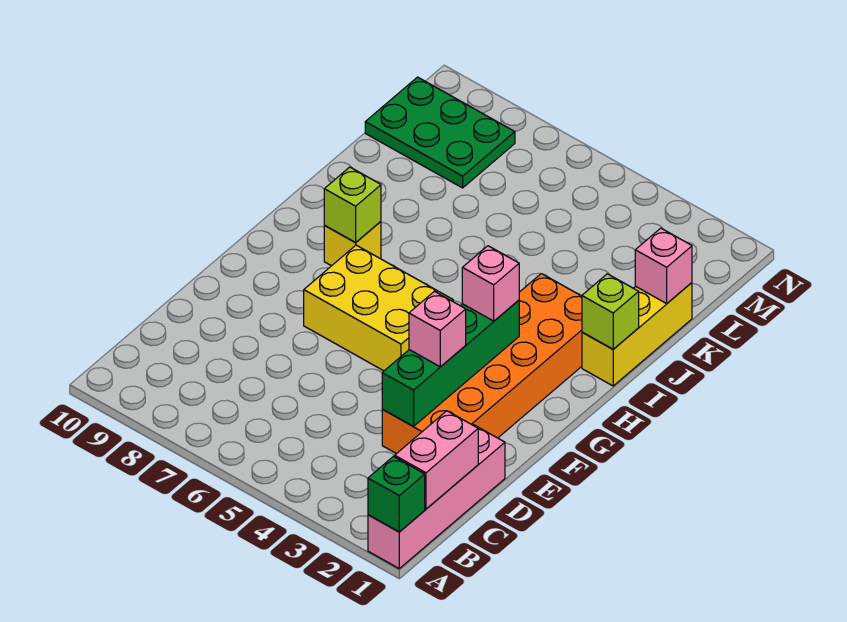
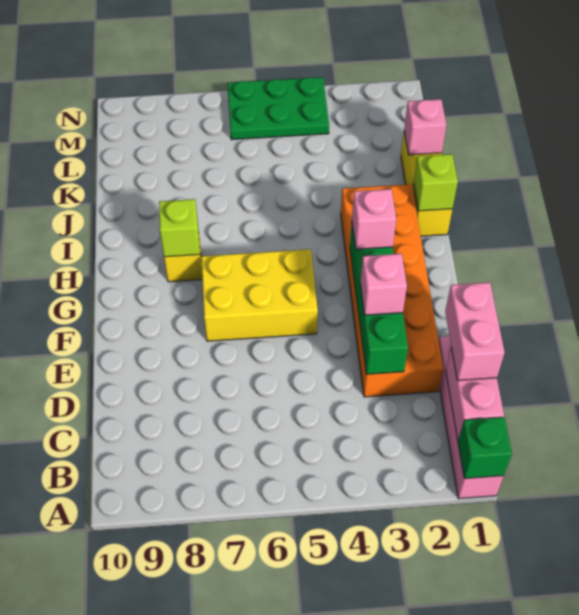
none -> pink brick C1:D1 level 3
green plate L8:M10 level 1 -> green plate M4:N6 level 1

